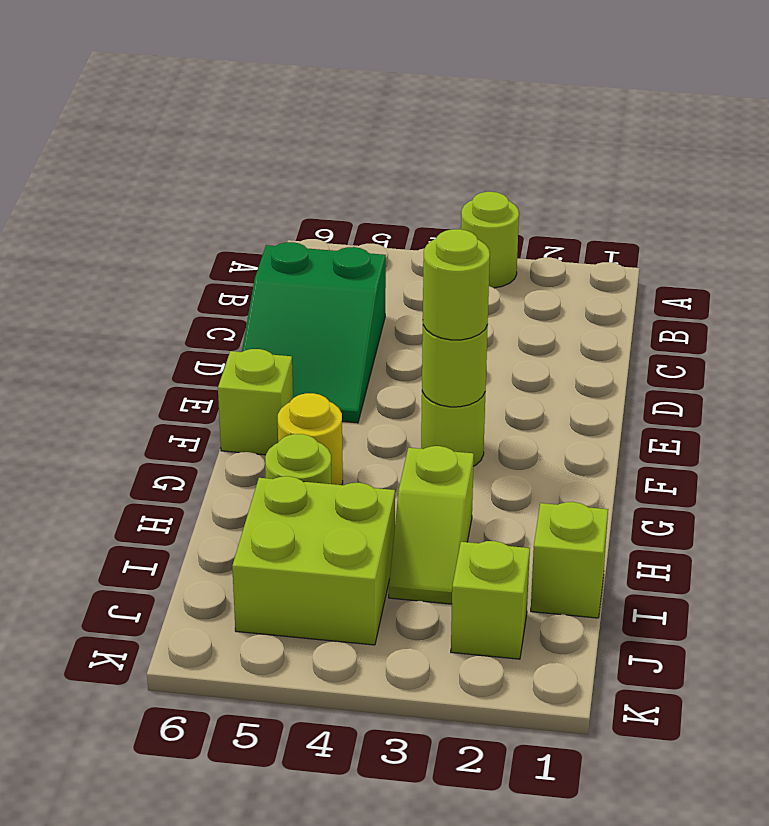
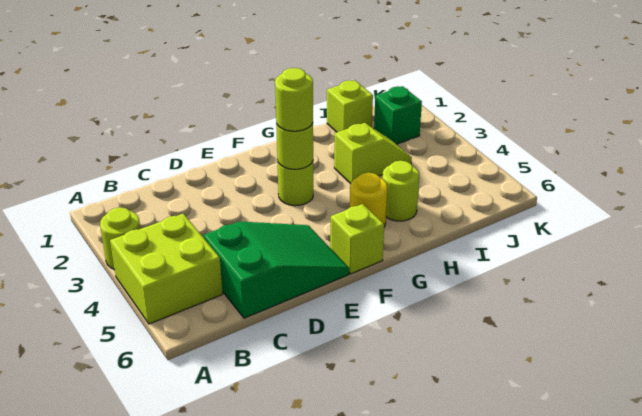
lime brick I4:J5 level 1 -> lime brick A4:B5 level 1
lime brick J2 level 1 -> green brick J2 level 1

